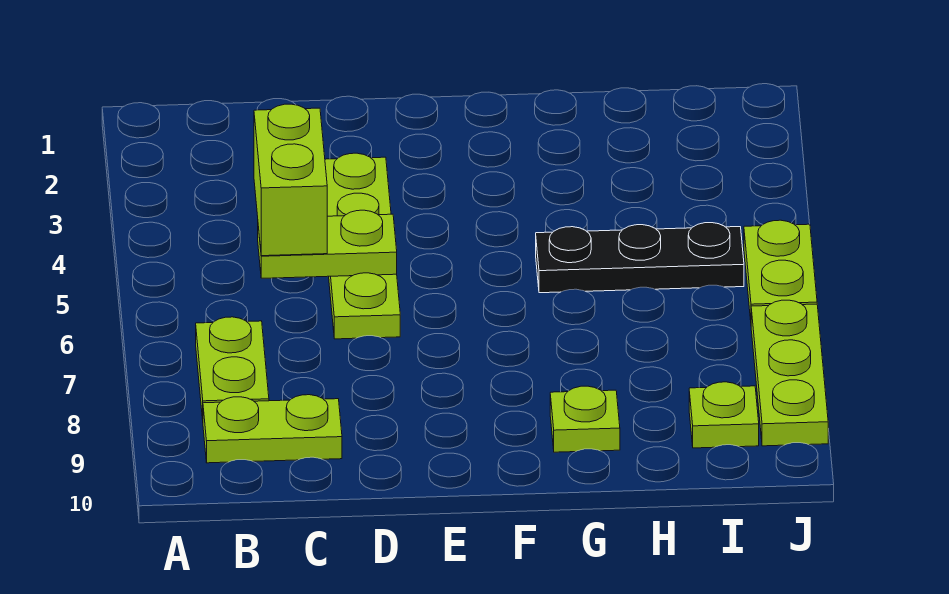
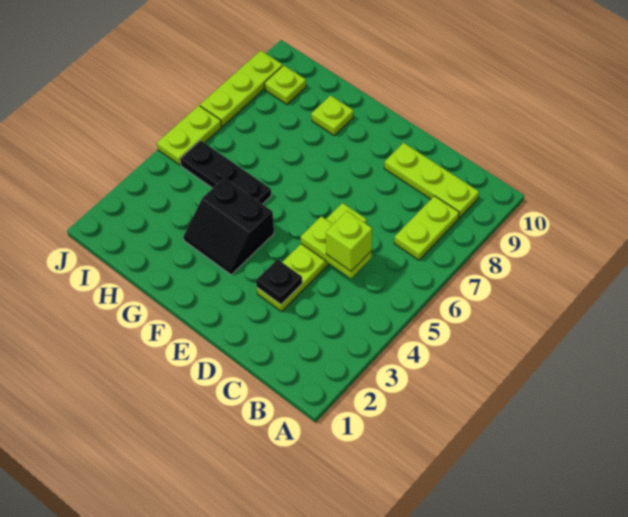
lime plate B9:C9 level 1 -> lime plate B9:D9 level 1
lime brick C4:C5 level 3 -> lime brick C5 level 3
none -> black plate D3 level 2
none -> black slope F3:G4 level 1 top 4

